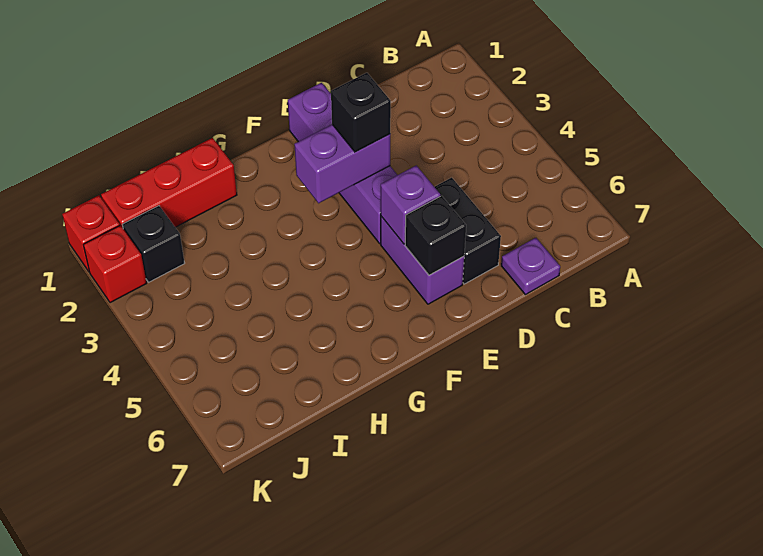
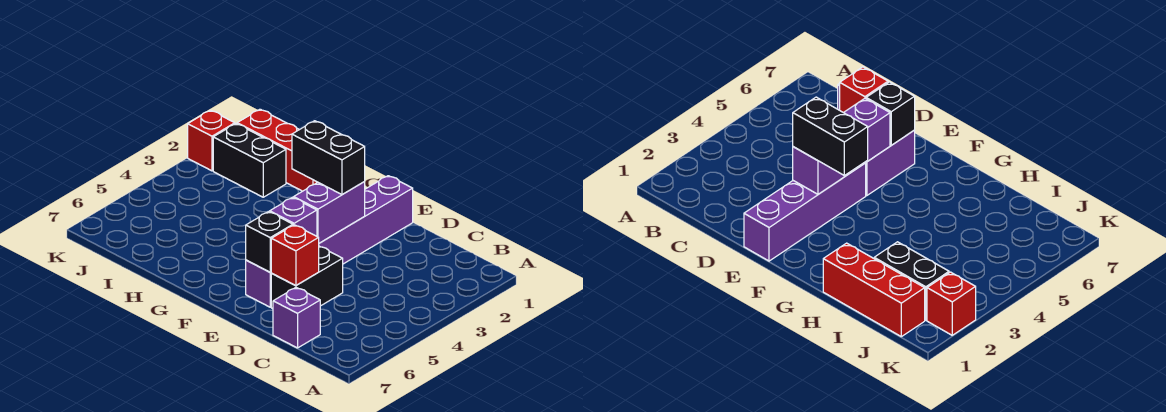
purple plate C7 level 1 -> purple brick C7 level 1
purple brick E3:F3 level 2 -> purple brick E3:E4 level 2
black brick E3 level 3 -> black brick E3:F3 level 3
black brick J2 level 1 -> black brick I2:J2 level 1
red brick K1 level 1 -> red brick D6 level 2

